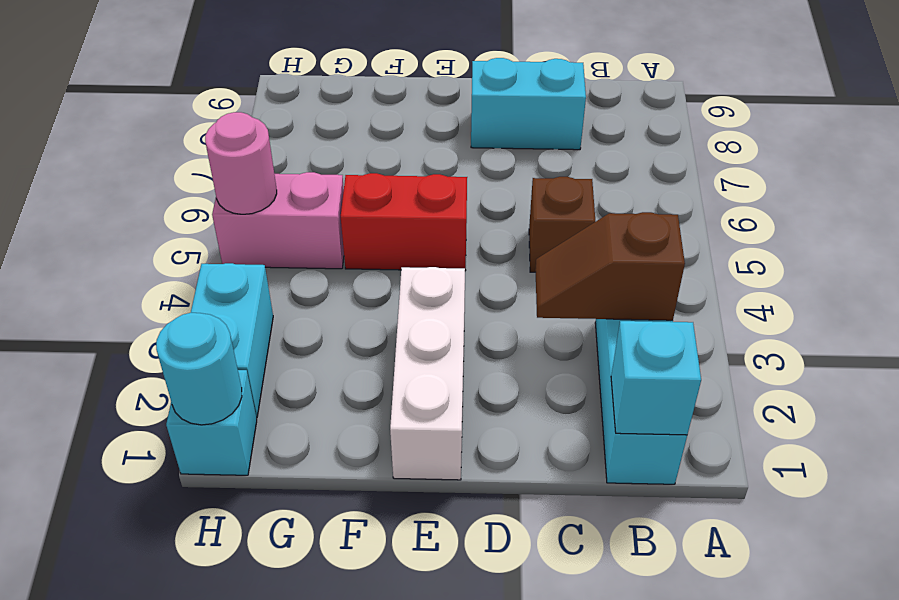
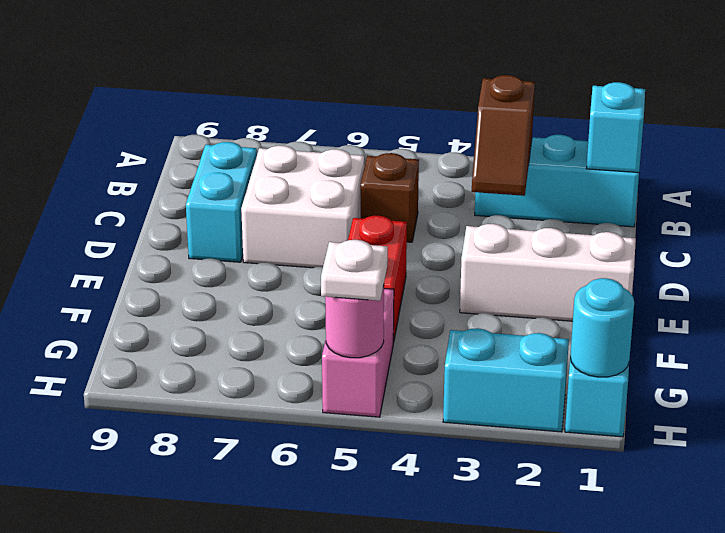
none -> white brick C6:D7 level 1
none -> white plate H5 level 3

